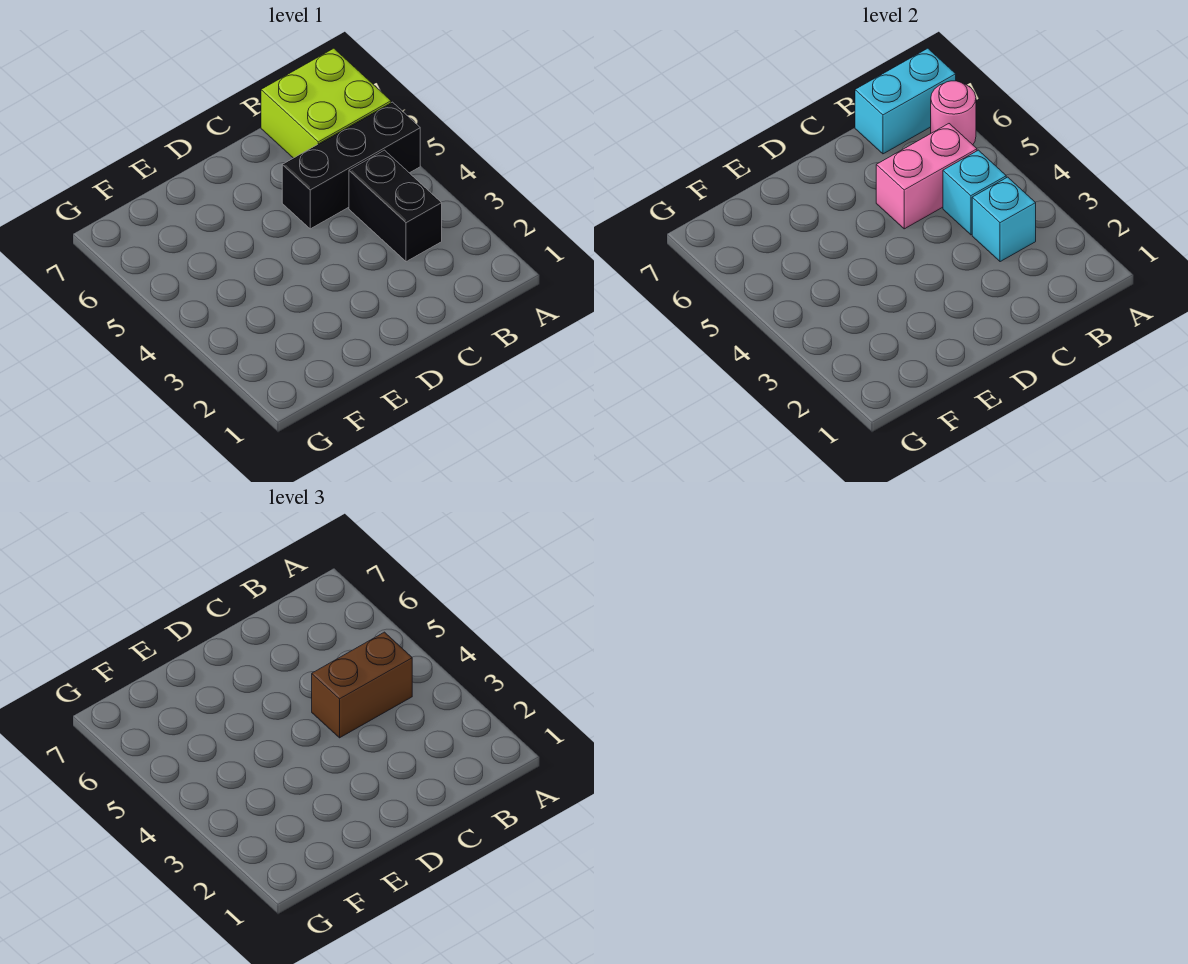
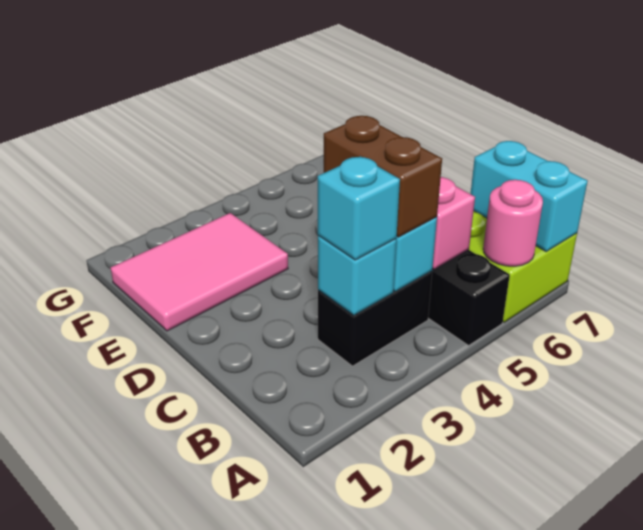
none -> cyan brick B3 level 3
none -> pink tile E1:F3 level 1

